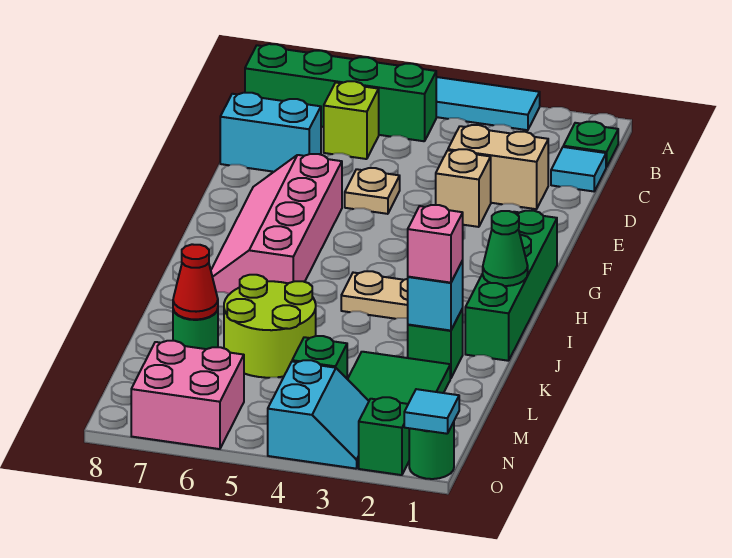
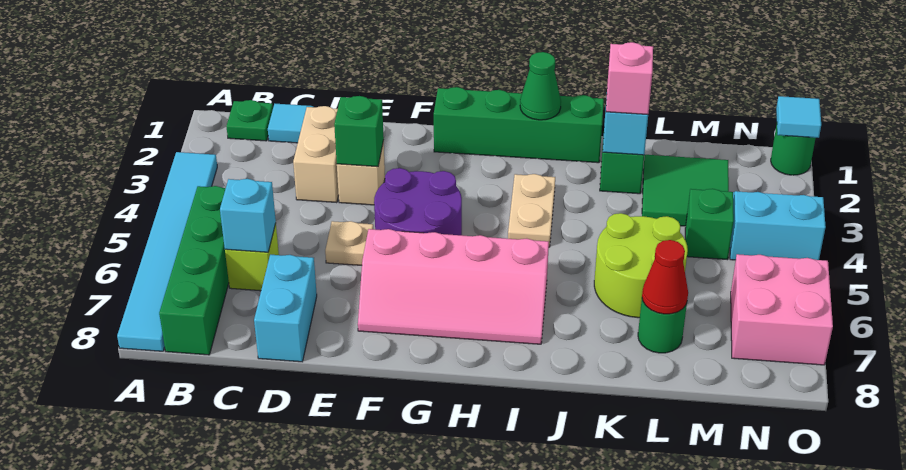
none -> cyan brick C6 level 2
none -> purple round brick F4:G5 level 1
green brick O2 level 1 -> green brick E3 level 2

